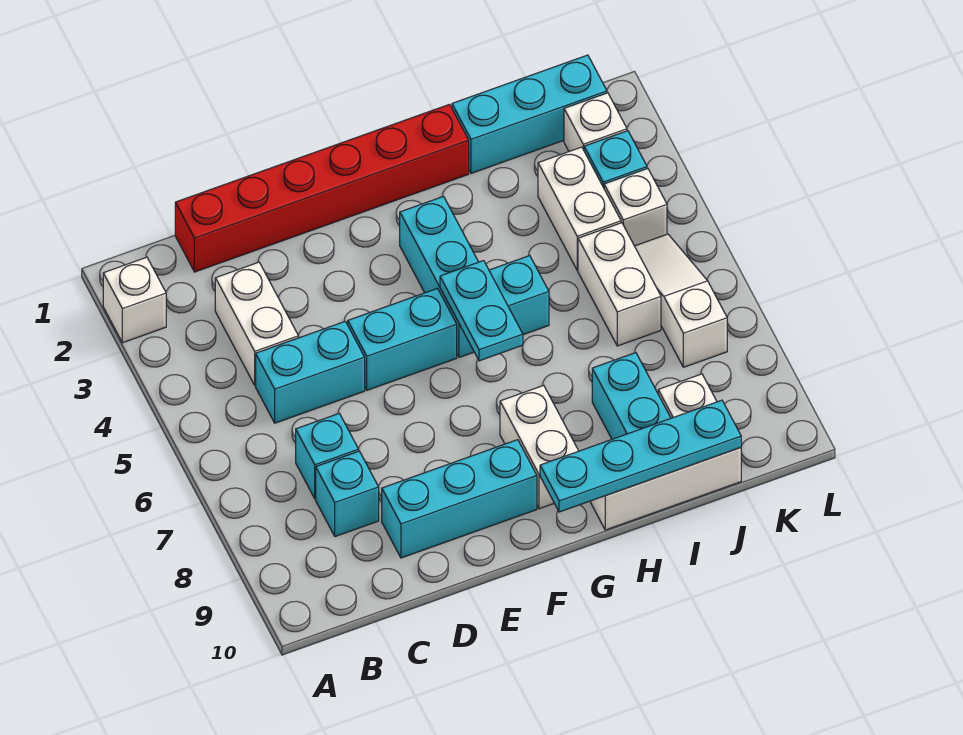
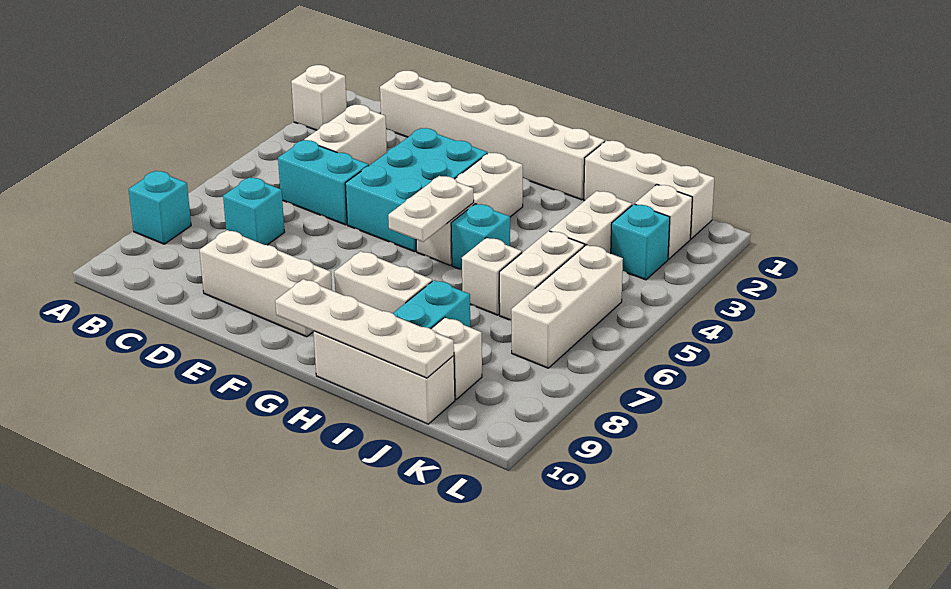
red brick C1:H1 level 1 -> white brick C1:H1 level 1
cyan brick C8 level 1 -> cyan brick A8 level 1
cyan brick D9:F9 level 1 -> white brick D9:F9 level 1
cyan brick E5:F5 level 1 -> cyan brick E3:F5 level 1
cyan brick G3:G5 level 1 -> white brick G3:G5 level 1
cyan plate G5:G6 level 2 -> white plate G5:G6 level 2
white brick G8:G9 level 1 -> white brick G8:H8 level 1
cyan plate G10:J10 level 2 -> white plate G10:J10 level 2
cyan brick I1:K1 level 1 -> white brick I1:K1 level 1
white brick K4 level 1 -> white brick I6 level 1
white slope K5:K7 level 1 top 7 -> white brick K5:K7 level 1

